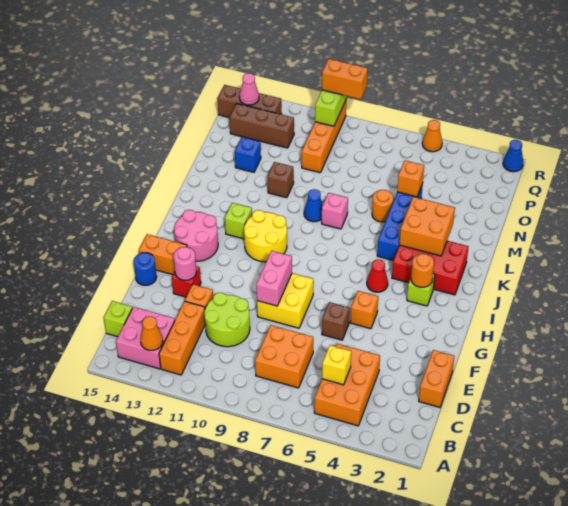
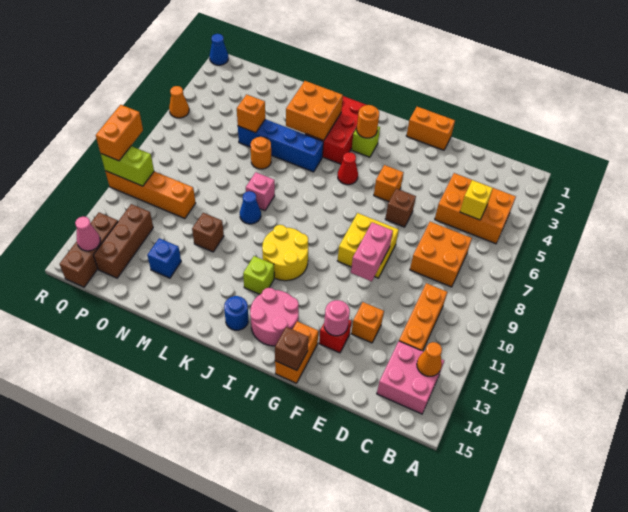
orange brick B12:D12 level 1 -> orange brick C10:C12 level 1
lime brick C15 level 1 -> none
orange brick D1:E1 level 1 -> orange brick F1:G1 level 1
lime round brick D10:E11 level 1 -> none
pink brick F9:G9 level 2 -> pink brick F9:F10 level 2
blue round brick F15 level 1 -> blue round brick J14 level 1
none -> brown brick G15 level 2

